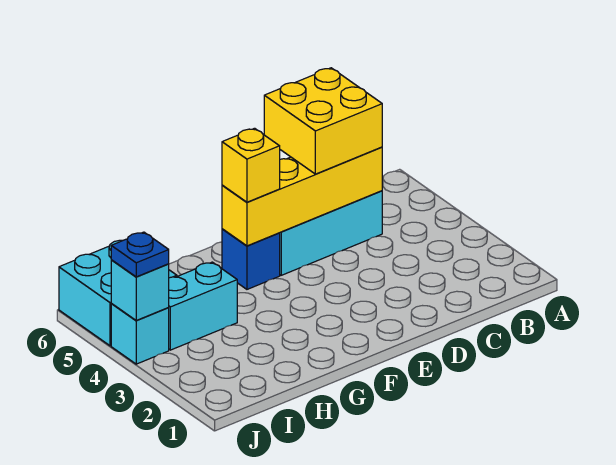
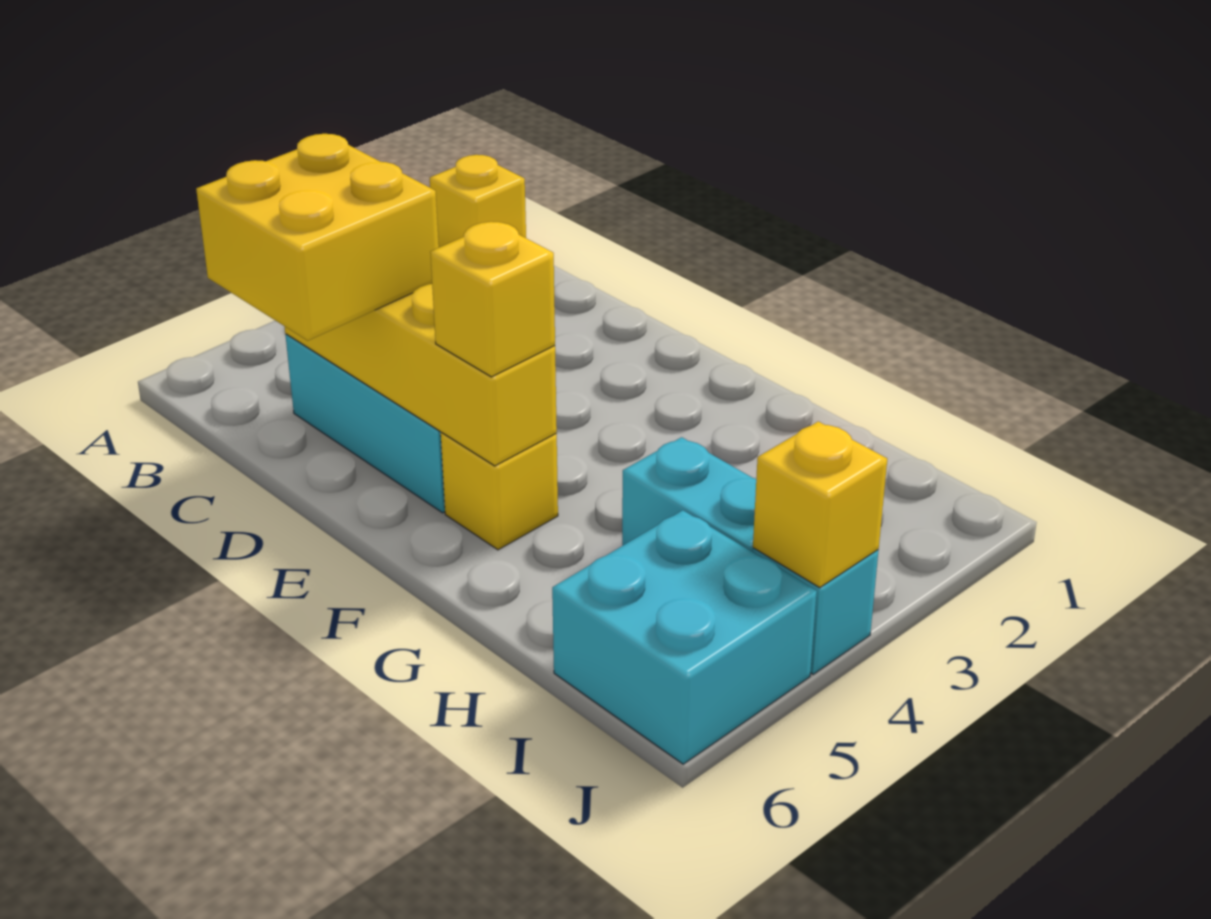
none -> yellow brick A1 level 1
blue brick F5 level 1 -> yellow brick F5 level 1
cyan brick J4 level 2 -> yellow brick J4 level 2
blue plate J4 level 3 -> none

